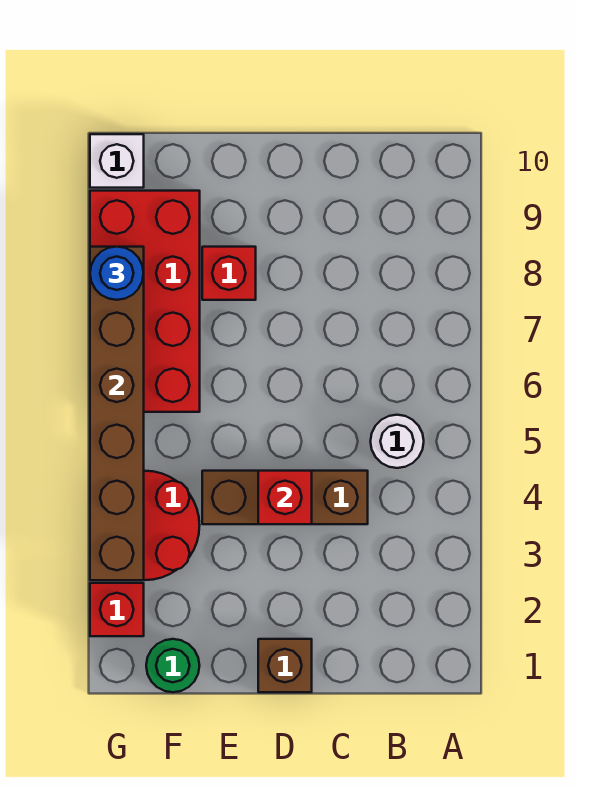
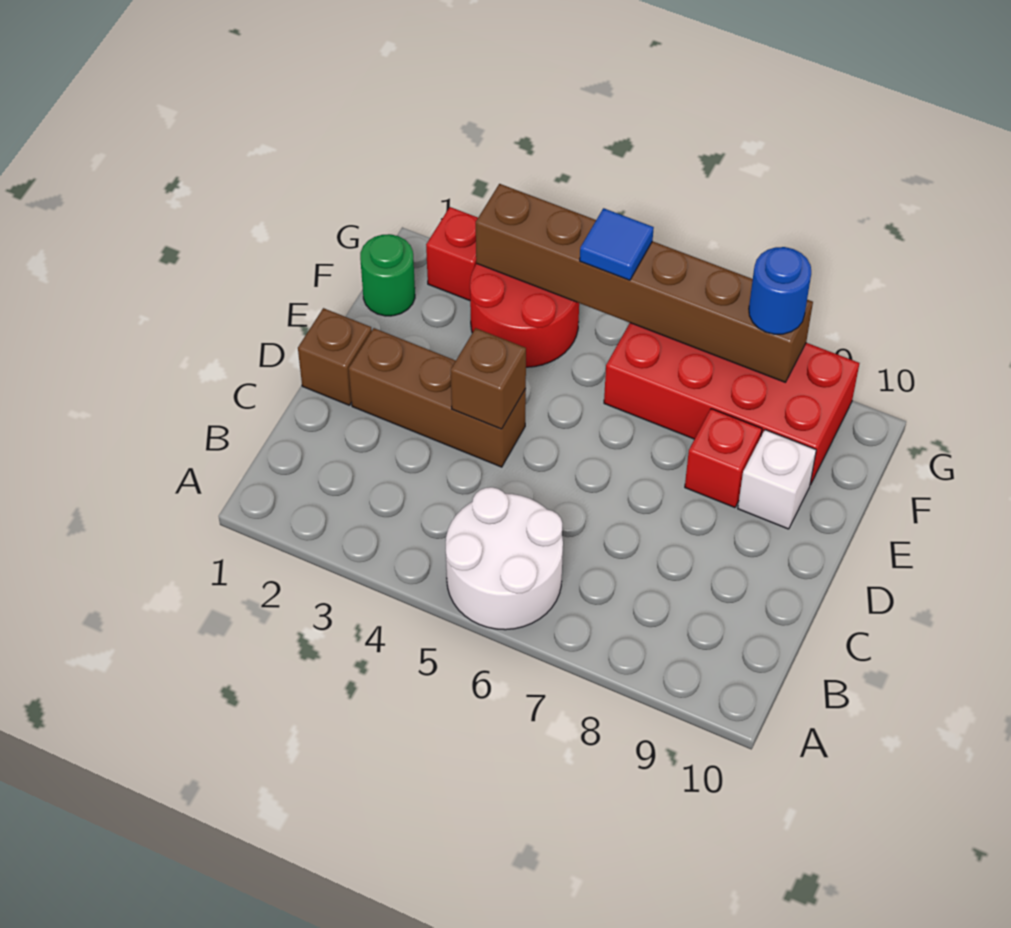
white round brick B5 level 1 -> white round brick A5:B6 level 1
brown brick C4:E4 level 1 -> brown brick D2:D4 level 1
red brick D4 level 2 -> brown brick D4 level 2
none -> blue tile G5 level 3
white brick G10 level 1 -> white brick E9 level 1

